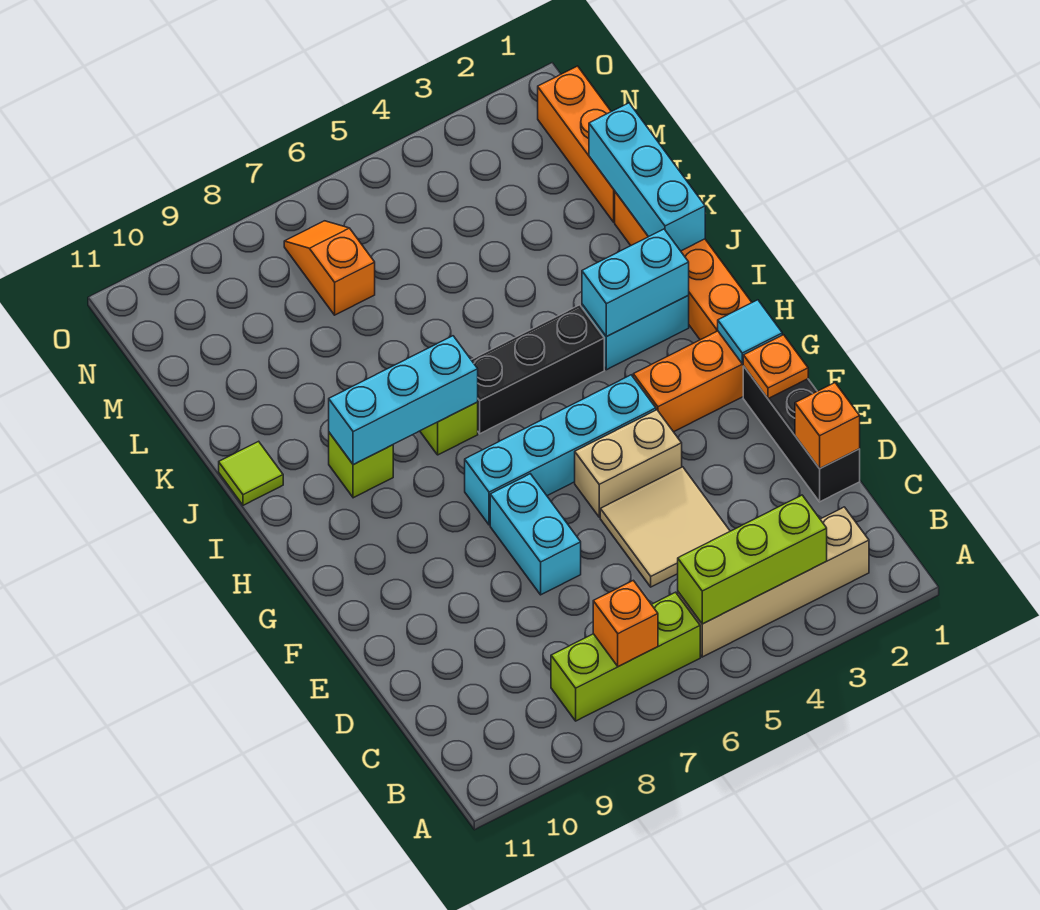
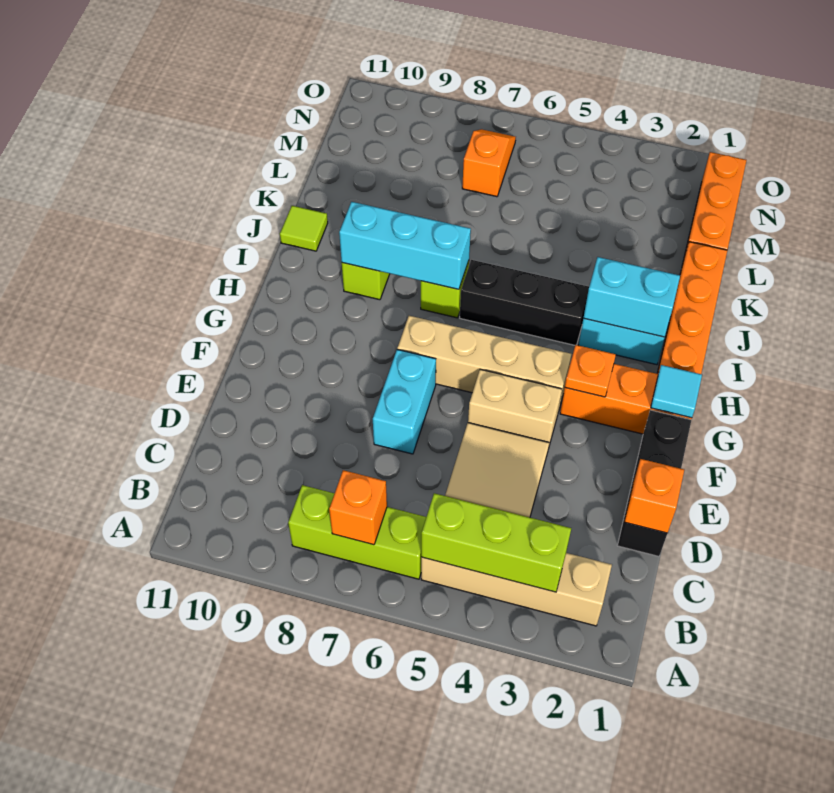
orange plate F1 level 2 -> orange plate G3 level 2
cyan brick G4:G7 level 1 -> tan brick G4:G7 level 1
cyan brick J1:L1 level 2 -> none

